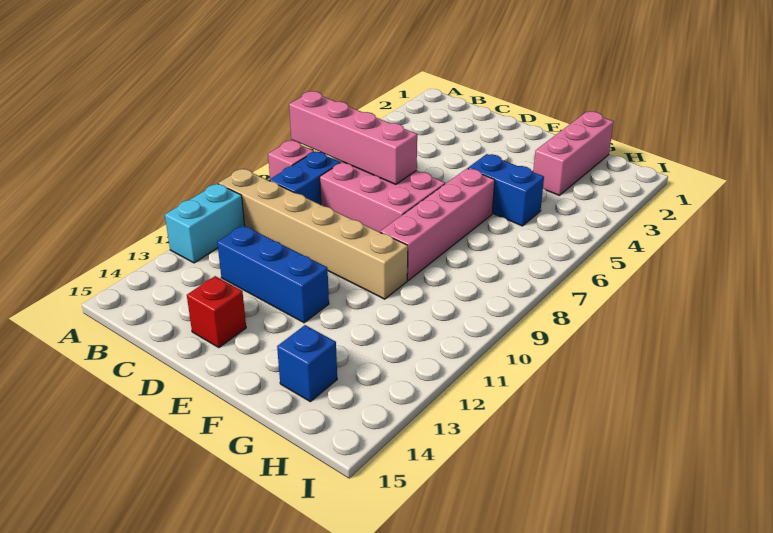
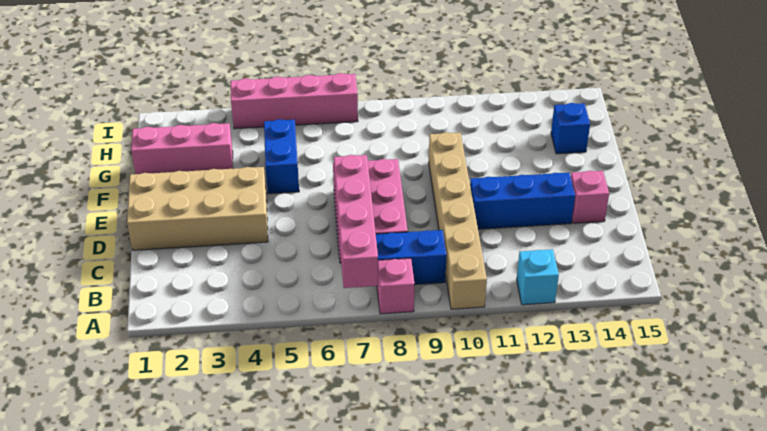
cyan brick A11:A12 level 1 -> cyan brick A12 level 1
blue brick C12:E12 level 1 -> blue brick D11:D13 level 1
none -> tan brick D1:E4 level 1
red brick D14 level 1 -> pink brick D14 level 1
pink brick F6:F9 level 1 -> pink brick I4:I7 level 1

